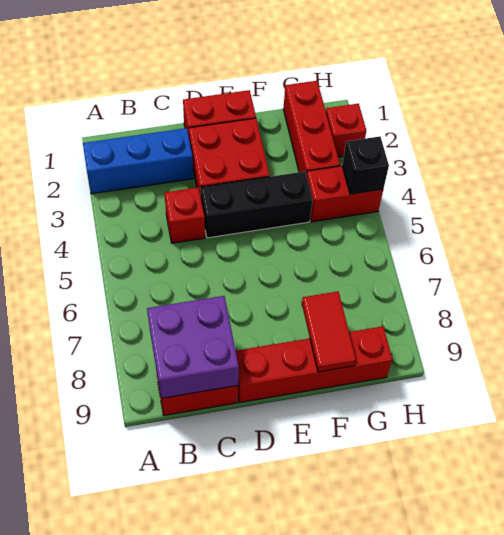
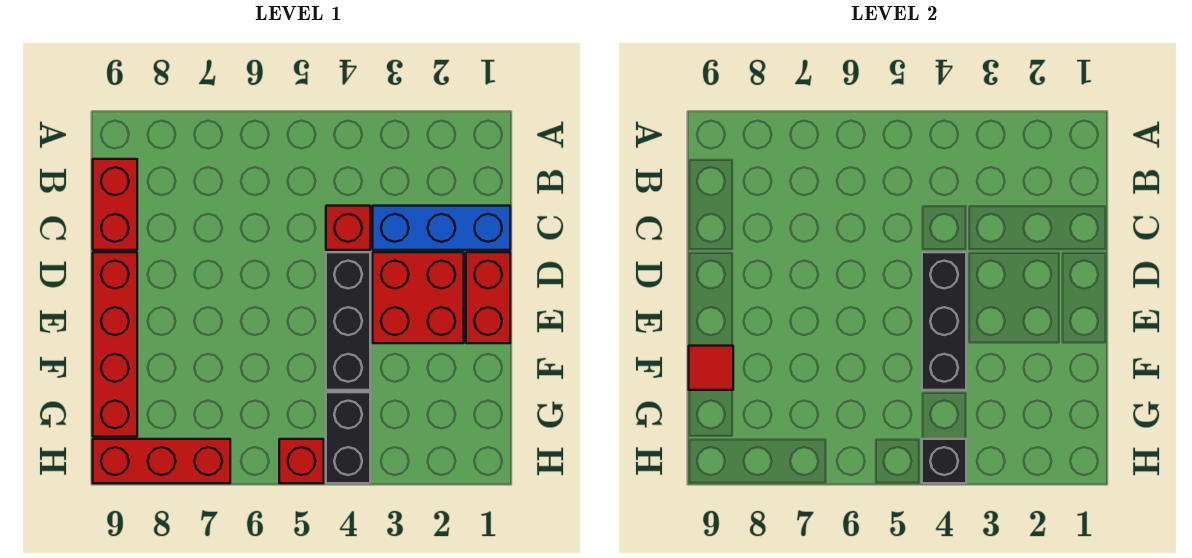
blue brick A2:C2 level 1 -> blue brick C1:C3 level 1
purple brick B8:C9 level 2 -> none
none -> black brick D4:F4 level 2
red tile F8:F9 level 2 -> red tile F9 level 2
red brick G1:G3 level 1 -> red brick H7:H9 level 1
red brick G4:H4 level 1 -> black brick G4:H4 level 1
red brick H2 level 1 -> red brick H5 level 1

